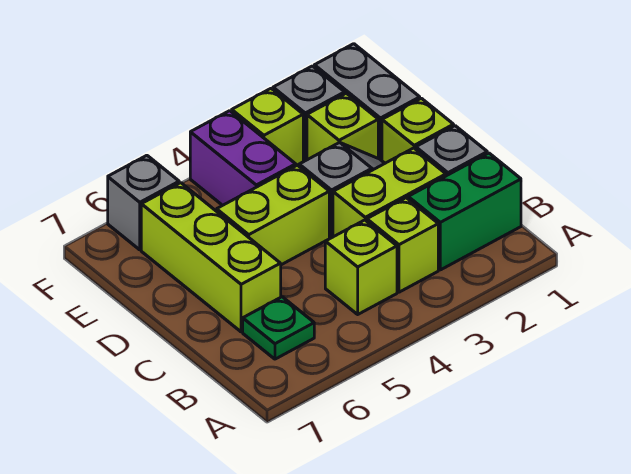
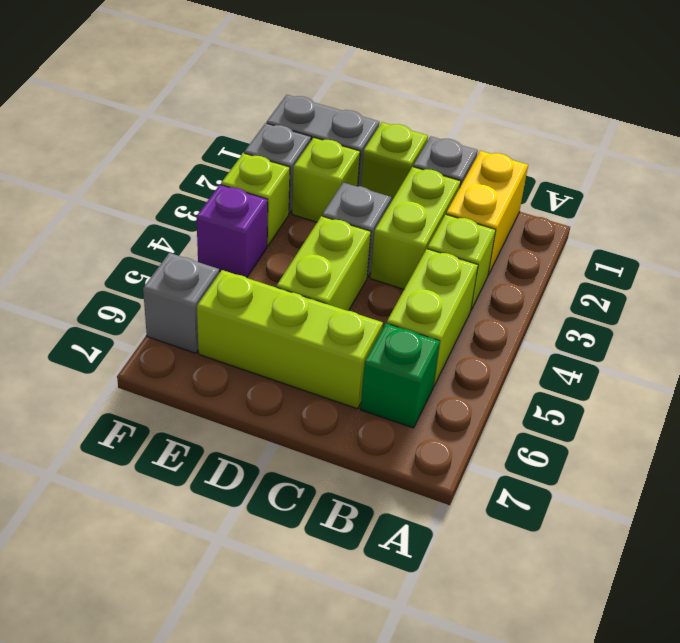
green brick B1:B2 level 1 -> yellow brick B1:B2 level 1
lime brick B4 level 1 -> lime brick B4:B5 level 1
green plate B6 level 1 -> green brick B6 level 1
purple brick E4:F4 level 1 -> purple brick F4 level 1

